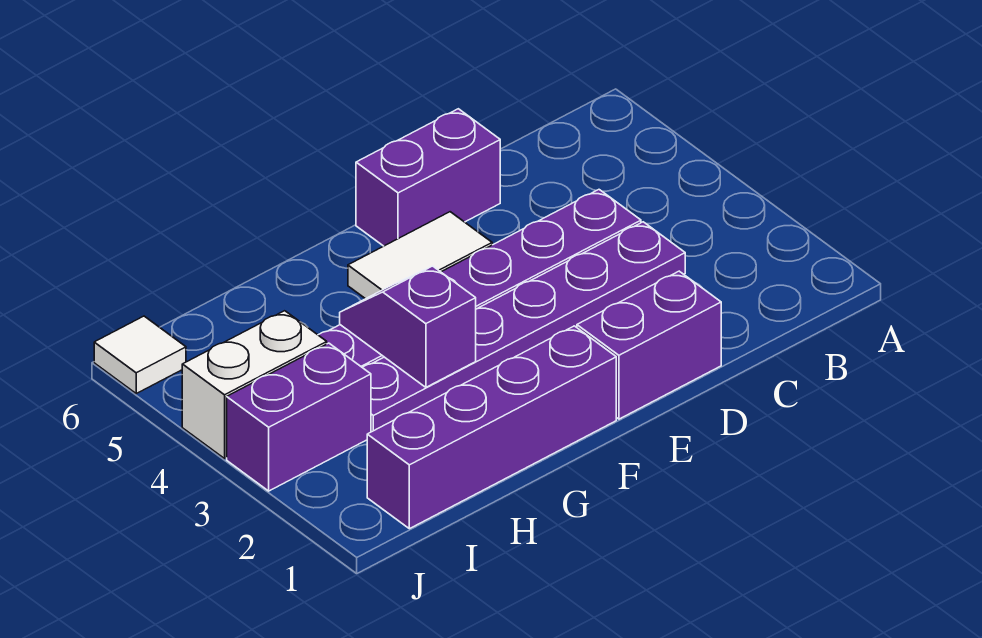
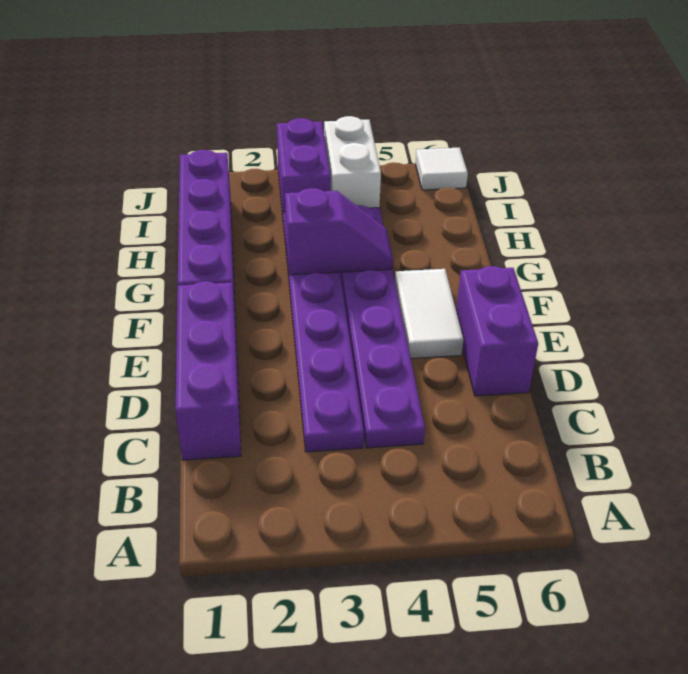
purple brick D1:E1 level 1 -> purple brick C1:E1 level 1

